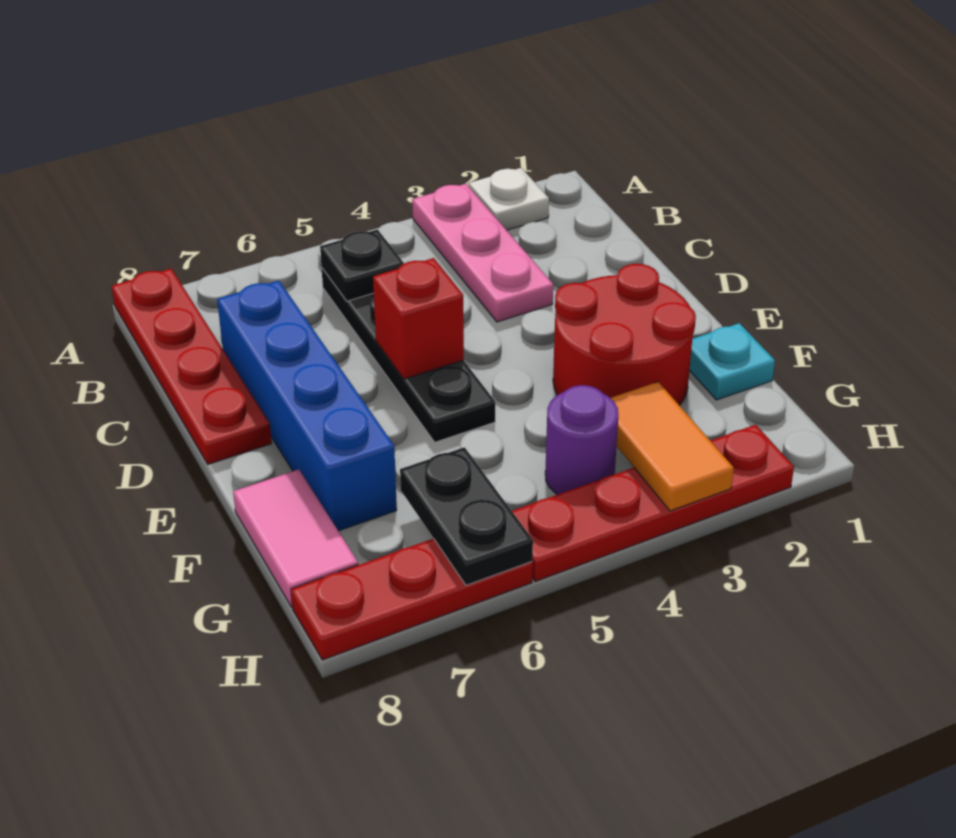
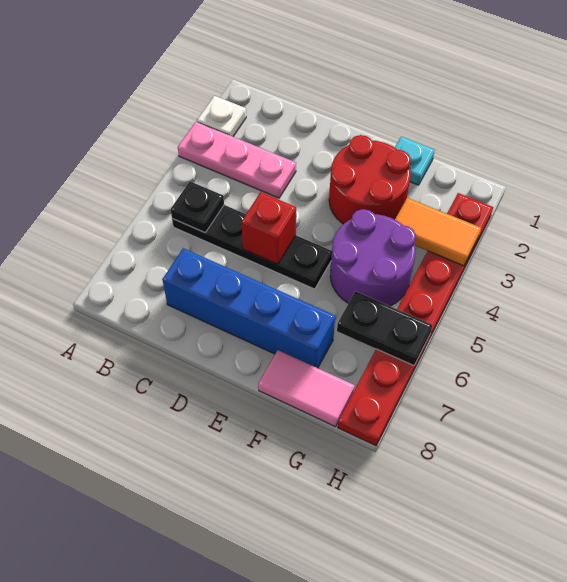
red plate A8:D8 level 1 -> none
purple round brick G4 level 1 -> purple round brick F4:G5 level 1

